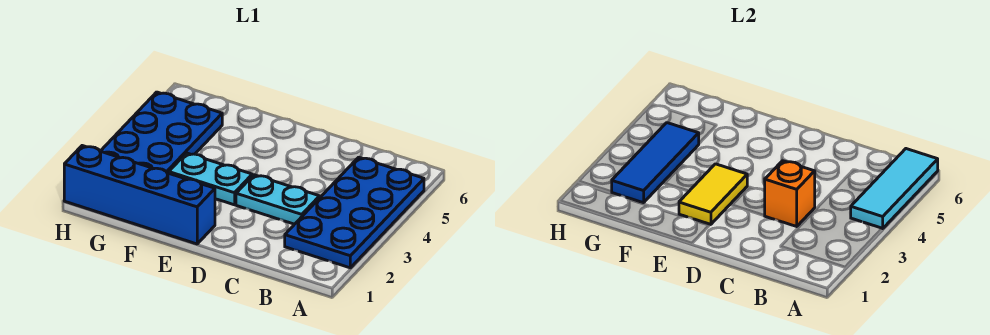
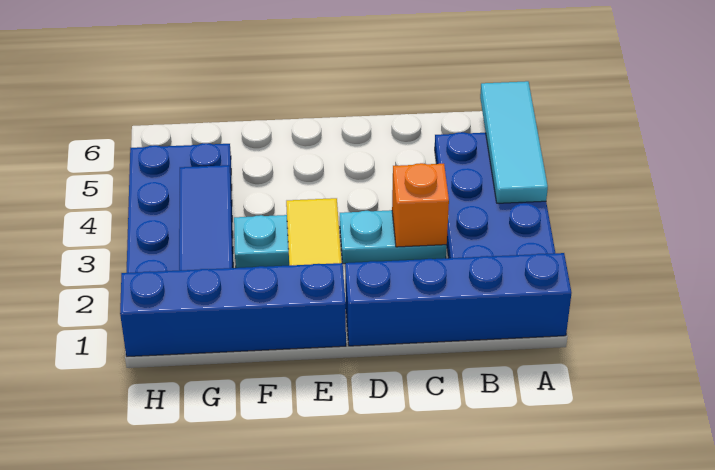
none -> blue brick A1:D1 level 1

